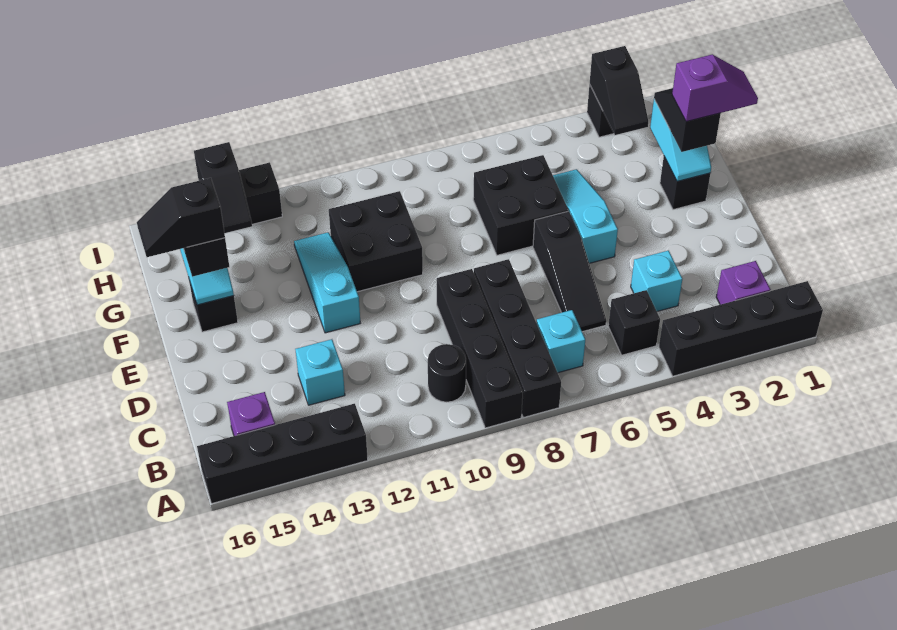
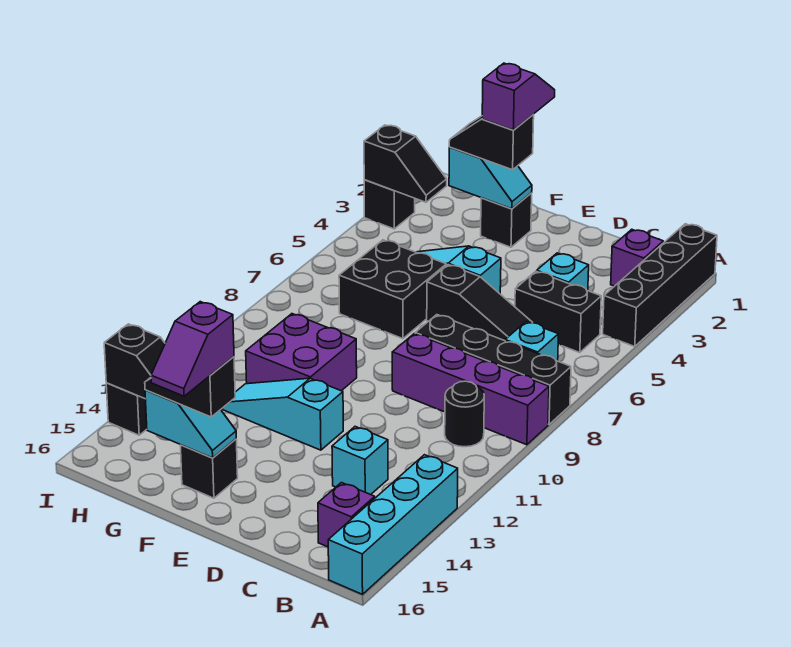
black brick A9:D9 level 1 -> purple brick A9:D9 level 1
black brick A13:A16 level 1 -> cyan brick A13:A16 level 1
black brick B5 level 1 -> black brick B5:C5 level 1
black brick F10:G11 level 1 -> purple brick F10:G11 level 1
black slope F15:F16 level 4 top 15 -> purple slope F15:F16 level 4 top 15

